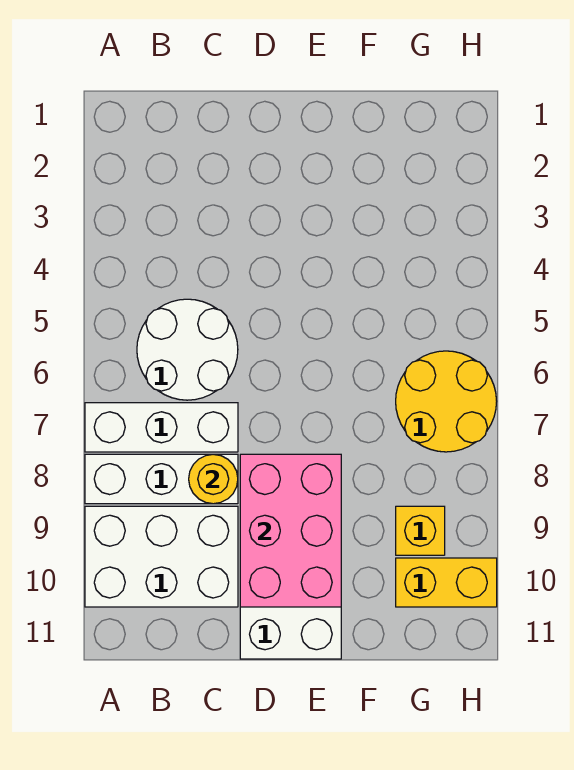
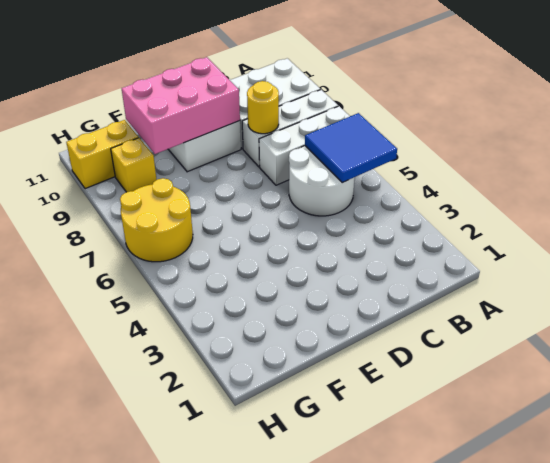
none -> blue tile A5:B6 level 2
pink brick D8:E10 level 2 -> pink brick D9:F10 level 2

